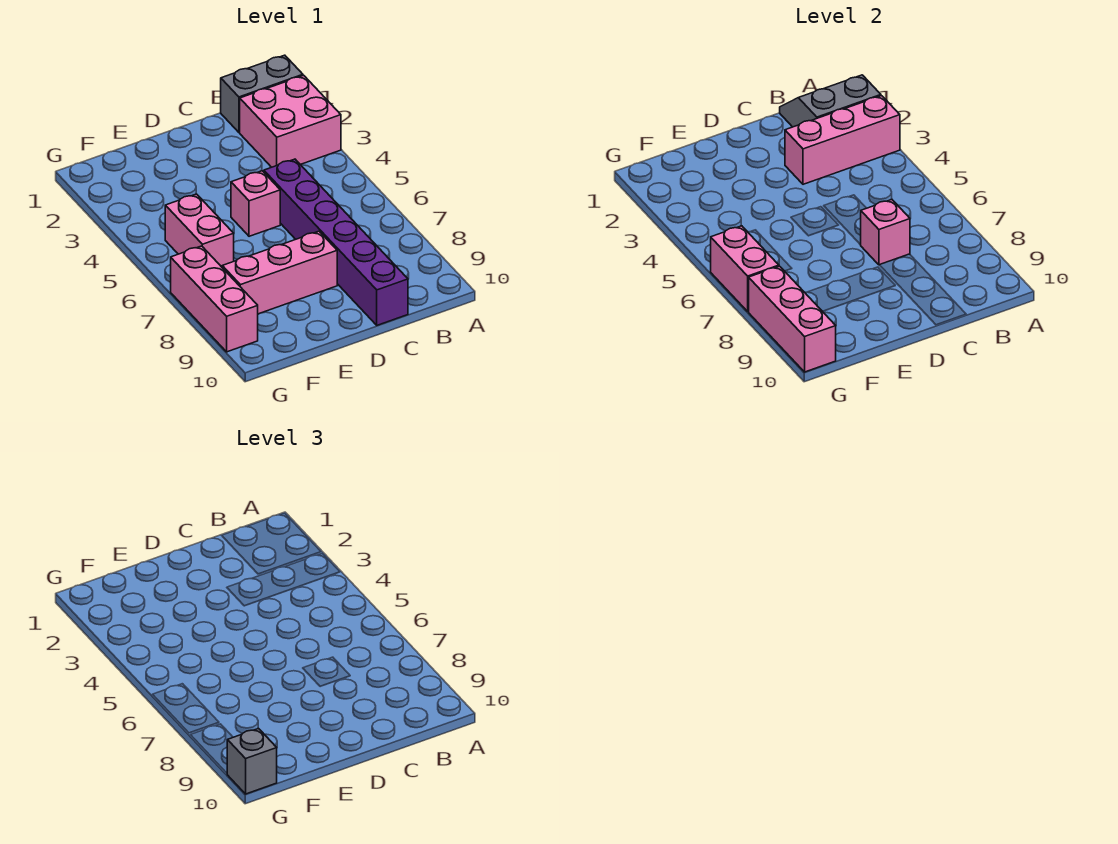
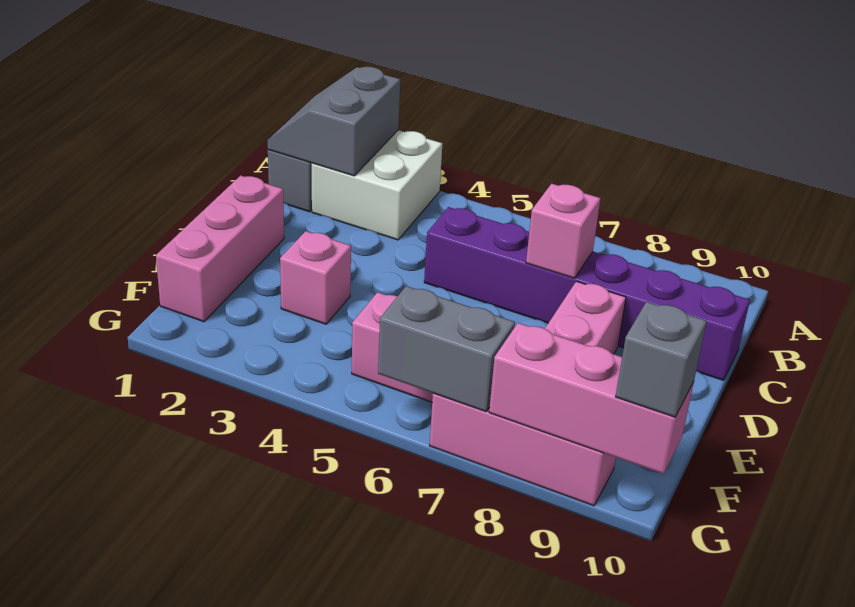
pink brick A2:B3 level 1 -> white brick A2:B3 level 1
pink brick A3:C3 level 2 -> pink brick D1:F1 level 1
pink brick D5 level 1 -> pink brick E3 level 1
pink brick G6:G7 level 2 -> grey brick G6:G7 level 2

